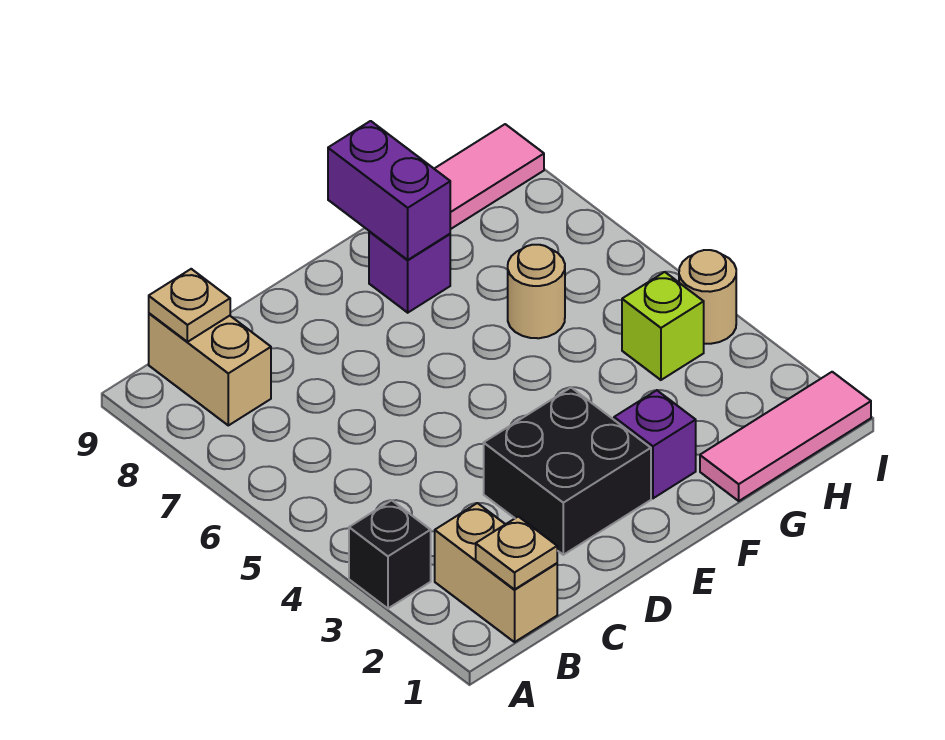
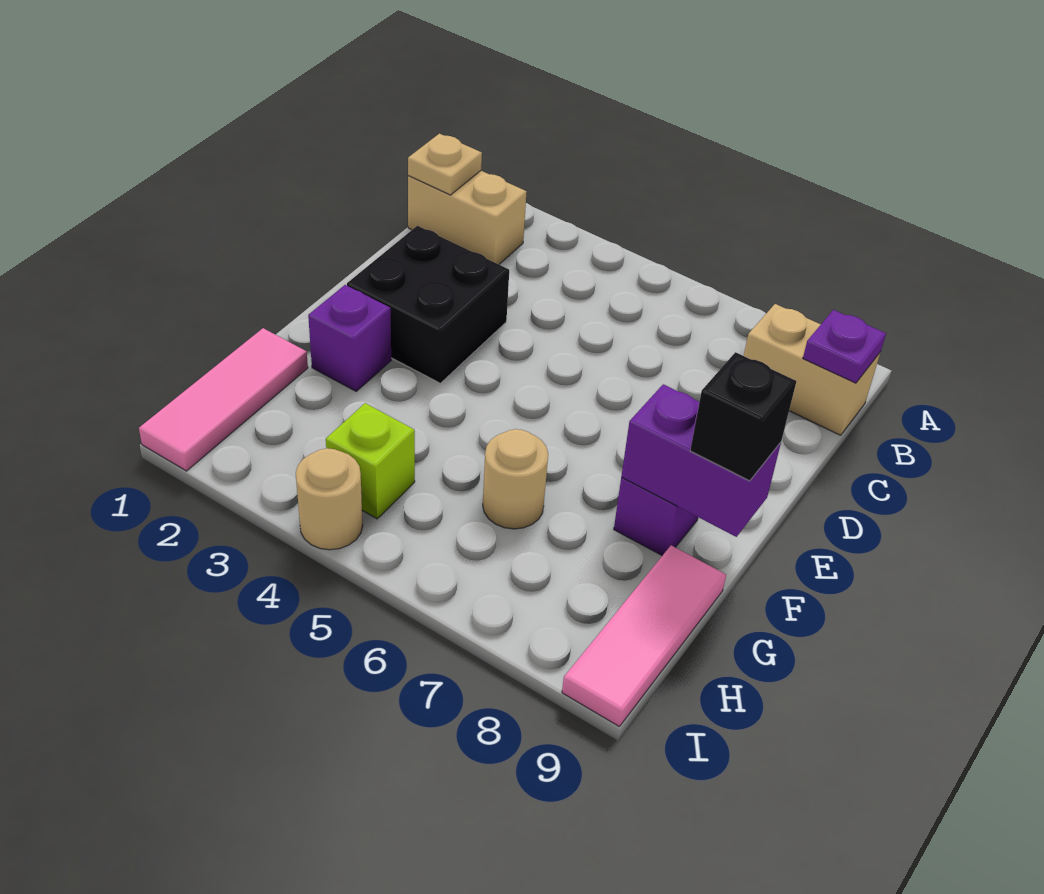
black brick A3 level 1 -> black brick F9 level 3
tan plate B9 level 2 -> purple plate B9 level 2

